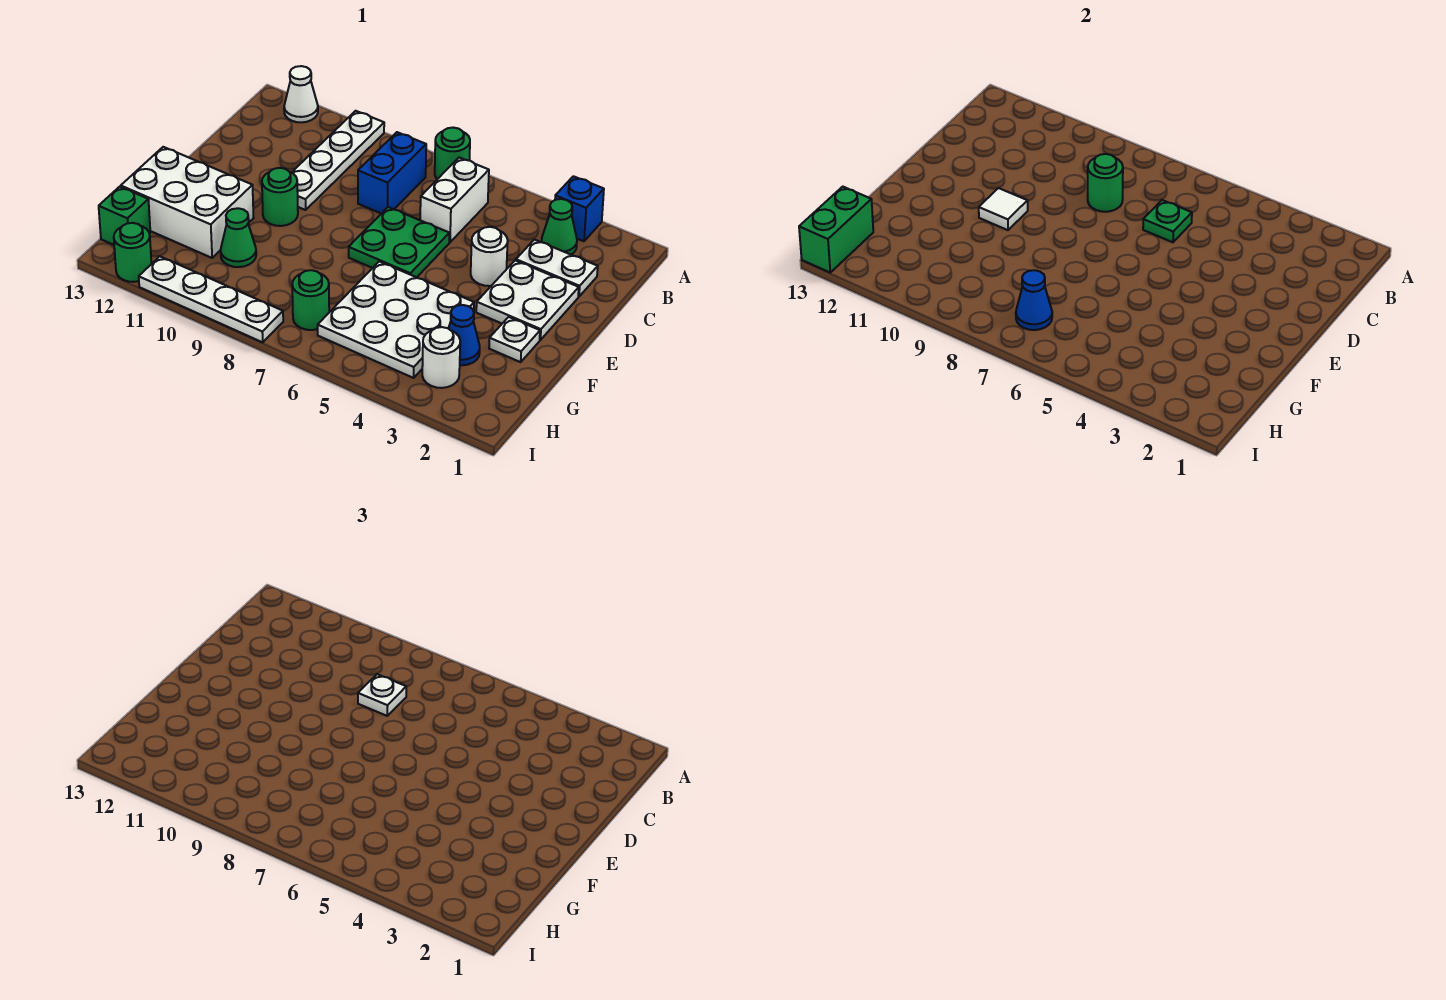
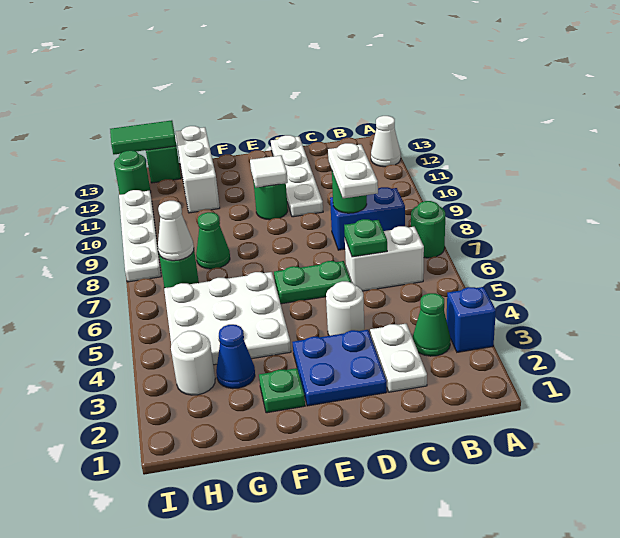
white plate A10:D10 level 1 -> white plate D10:D13 level 1
white plate C8 level 3 -> white plate C7:C8 level 3
white plate D2:E3 level 1 -> blue plate D2:E3 level 1
green plate D6:E7 level 1 -> green plate D6:E6 level 1
white plate F2 level 1 -> green plate F2 level 1
white brick F11:G13 level 1 -> white brick G11:G13 level 1
green cone G10 level 1 -> green cone G8 level 1
blue cone H7 level 2 -> white cone H7 level 2
green brick H13:I13 level 2 -> green tile H13:I13 level 2

